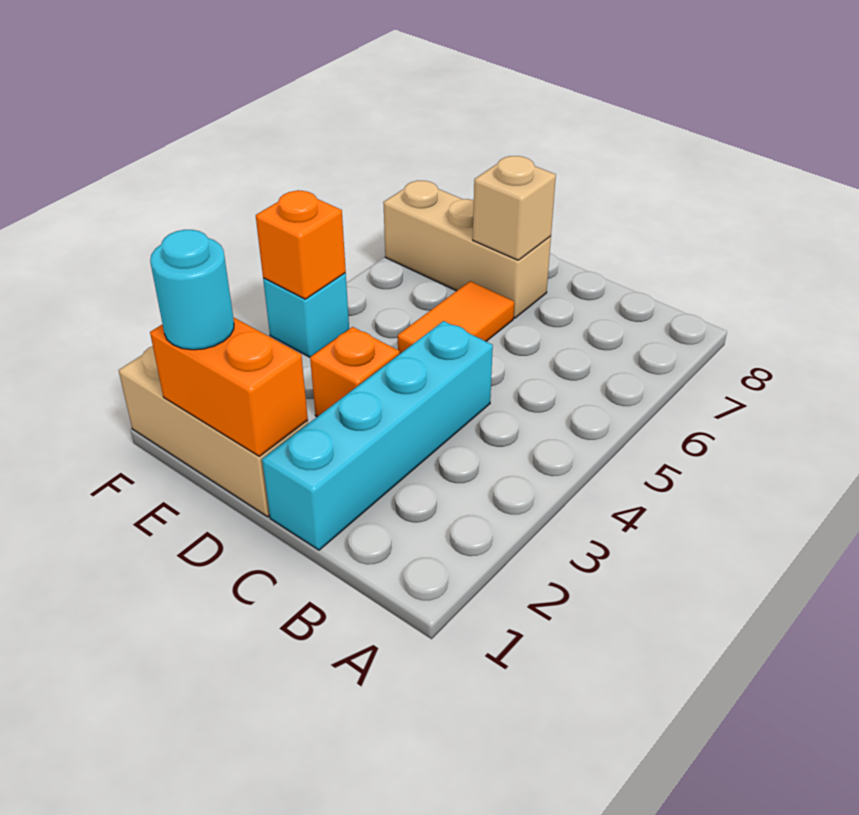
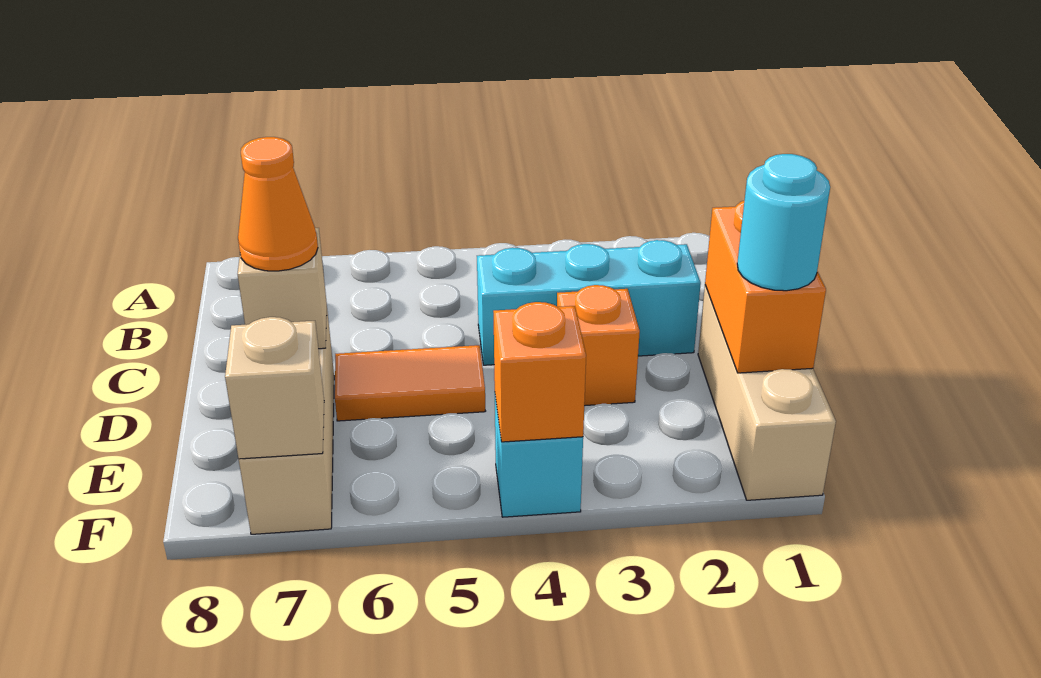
cyan brick C1:C4 level 1 -> cyan brick C2:C4 level 1
none -> orange cone D7 level 3
none -> tan brick F7 level 2

